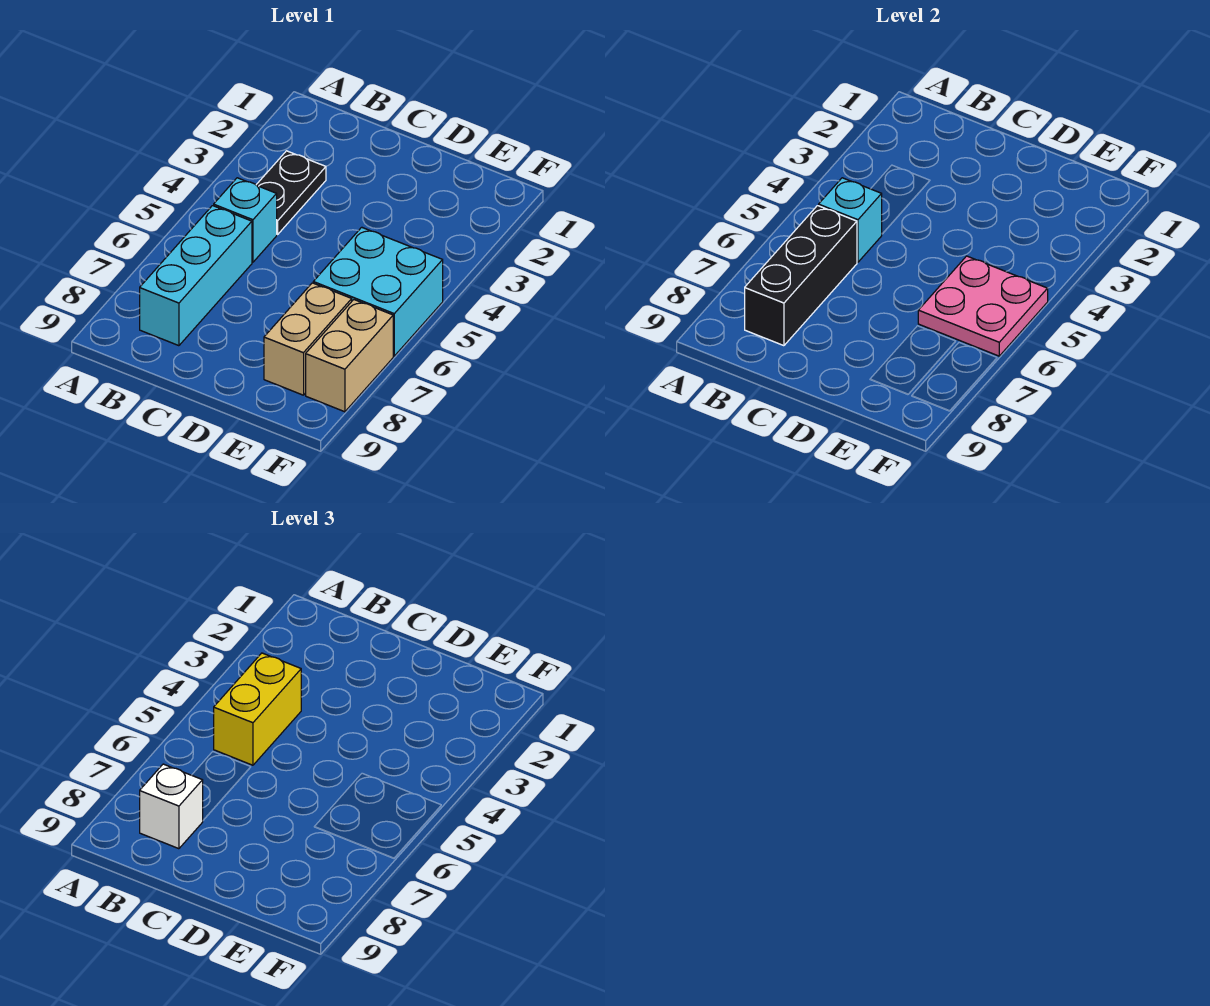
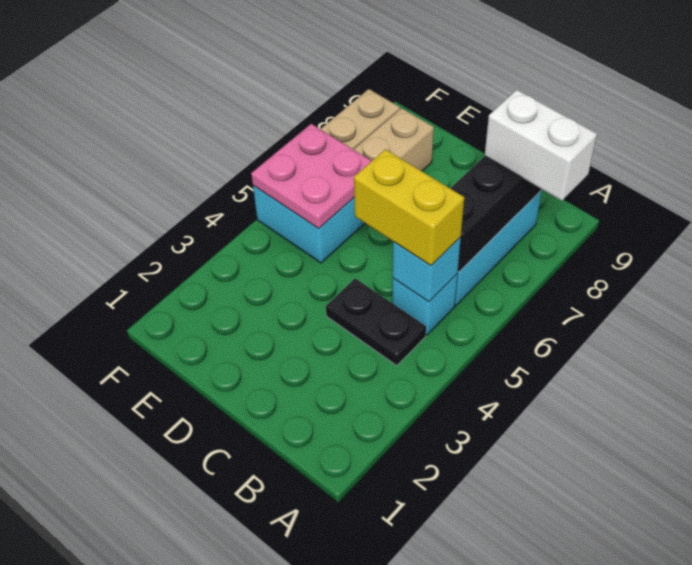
black plate B3:B4 level 1 -> black plate B4:C4 level 1
yellow brick B4:B5 level 3 -> yellow brick B5:C5 level 3
white brick B8 level 3 -> white brick A8:B8 level 3

